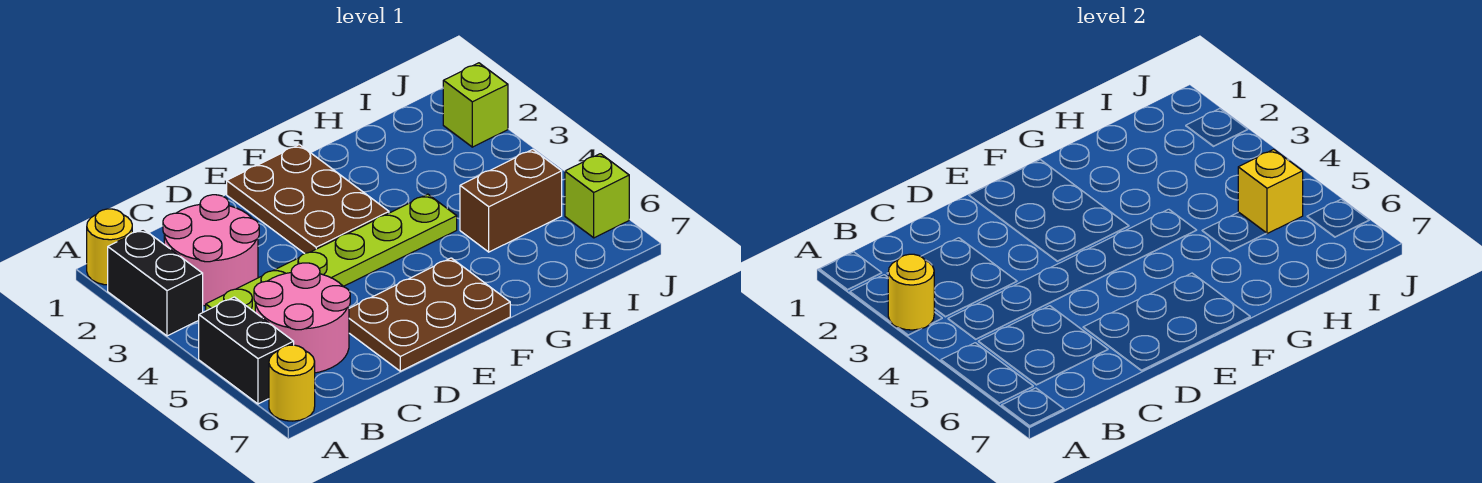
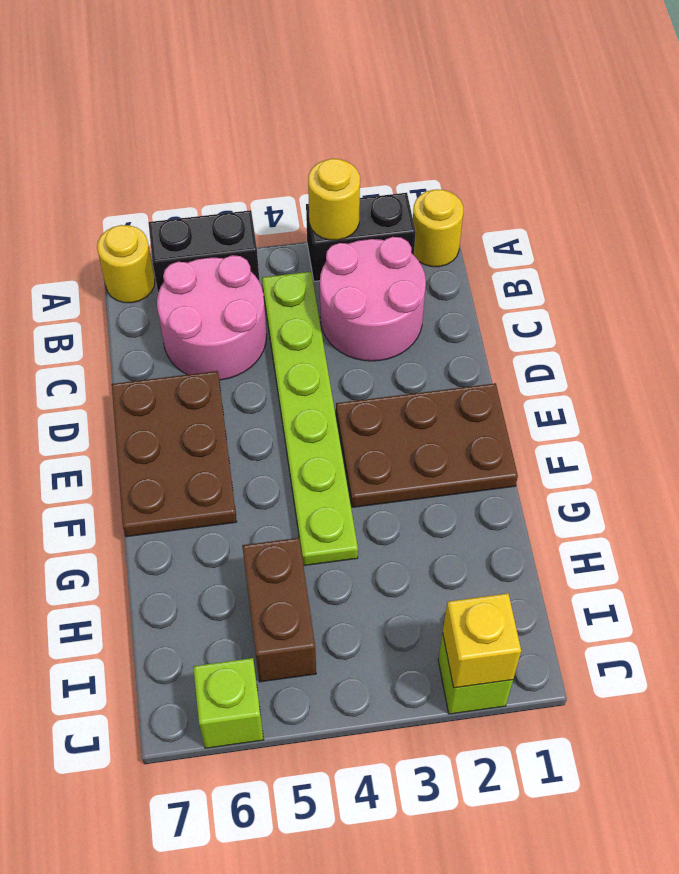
yellow brick I5 level 2 -> yellow brick J2 level 2

